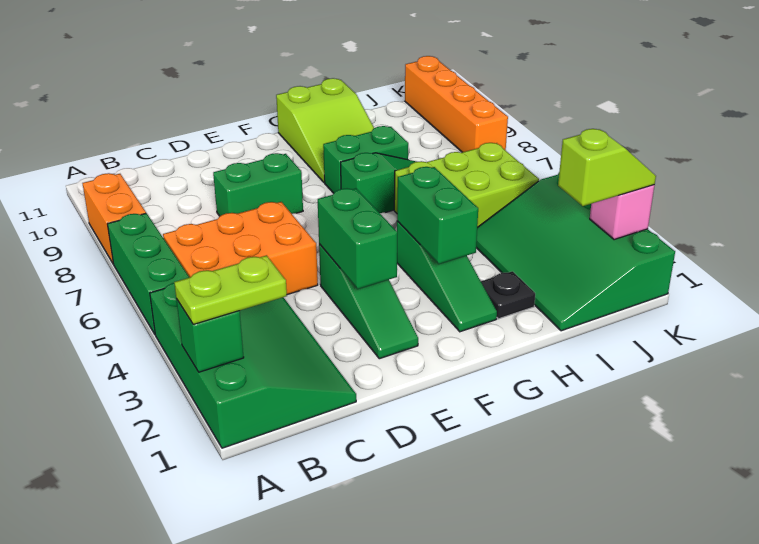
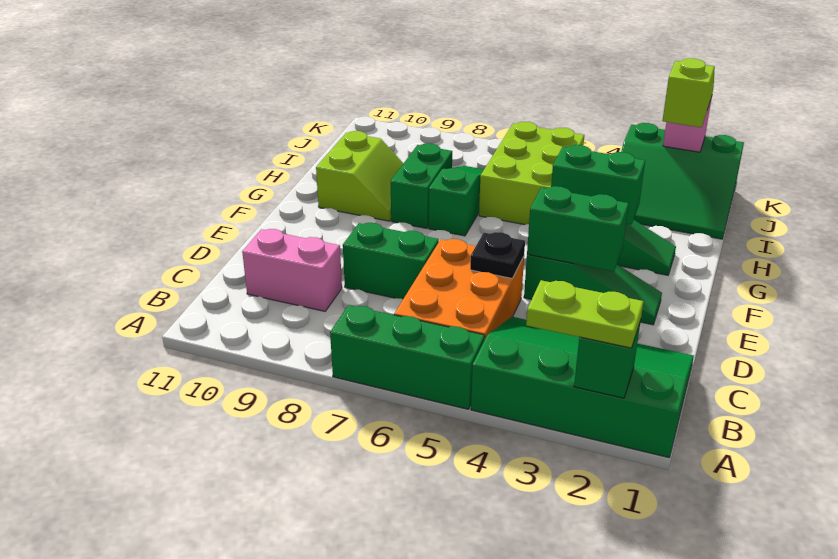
lime plate A2:B2 level 3 -> lime plate A2:A3 level 3
orange brick A8:A9 level 1 -> none
none -> pink brick C9:C10 level 1
green brick D8:E8 level 1 -> green brick D7:D8 level 1
lime slope G9:H11 level 1 top 11 -> lime slope G9:H10 level 1 top 10
black plate H2 level 1 -> black plate D5 level 2
green slope I1:K4 level 1 top K -> green slope I1:K3 level 1 top K
orange brick K8:K11 level 1 -> none

